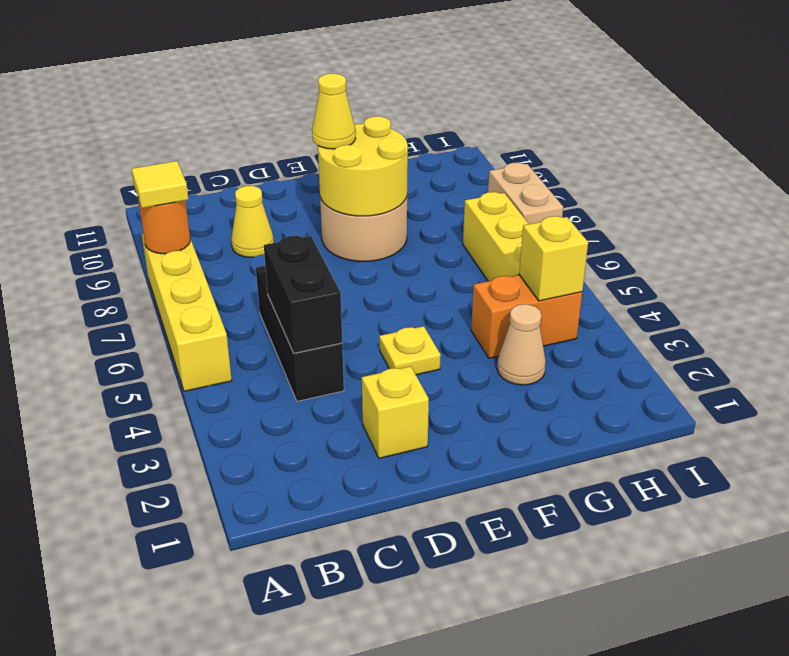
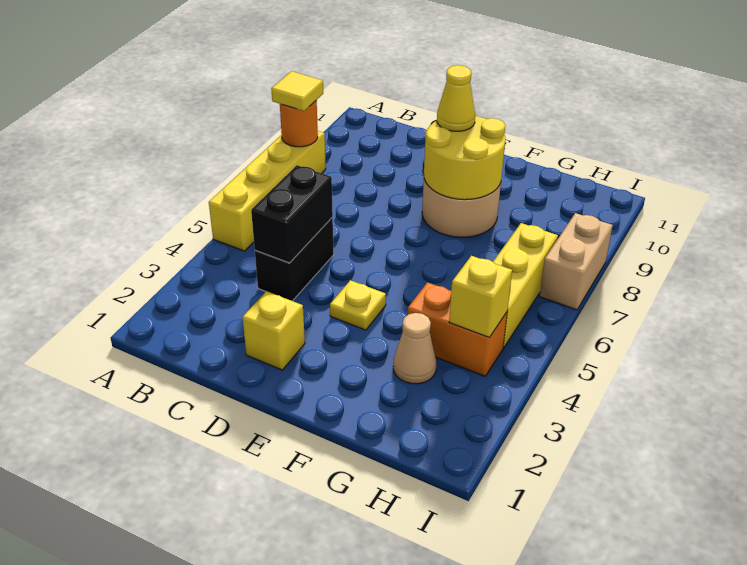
black brick C4:C6 level 1 -> black brick C4:C5 level 1
yellow cone C9 level 1 -> none

